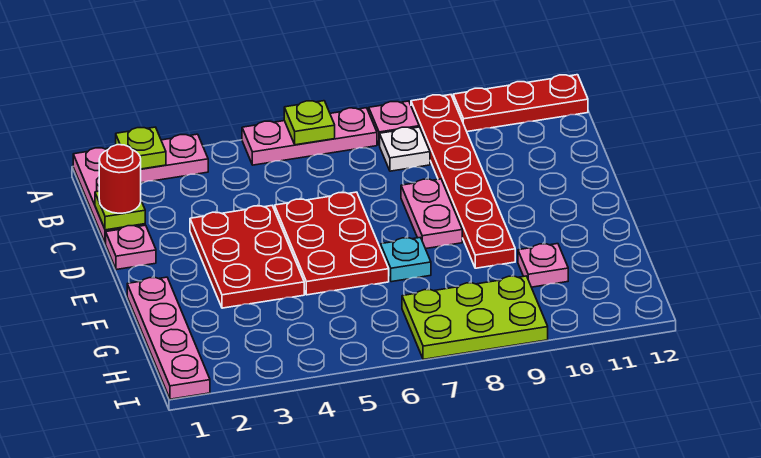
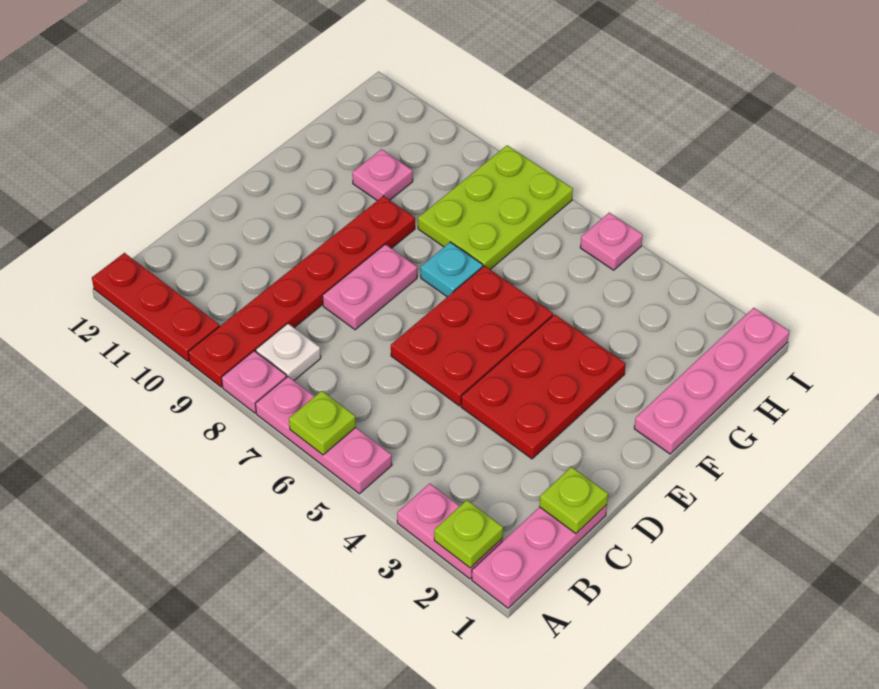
red round brick C1 level 3 -> none
pink plate D1 level 1 -> pink plate I5 level 1
lime plate H7:I9 level 1 -> lime plate G7:I8 level 1

